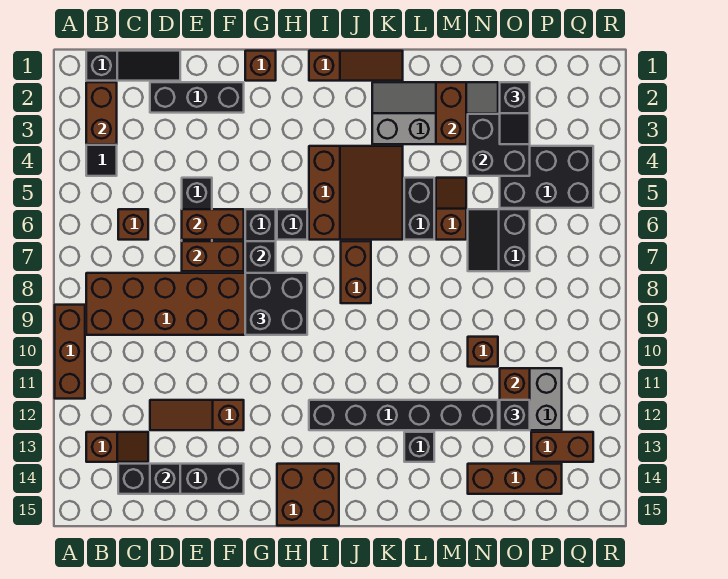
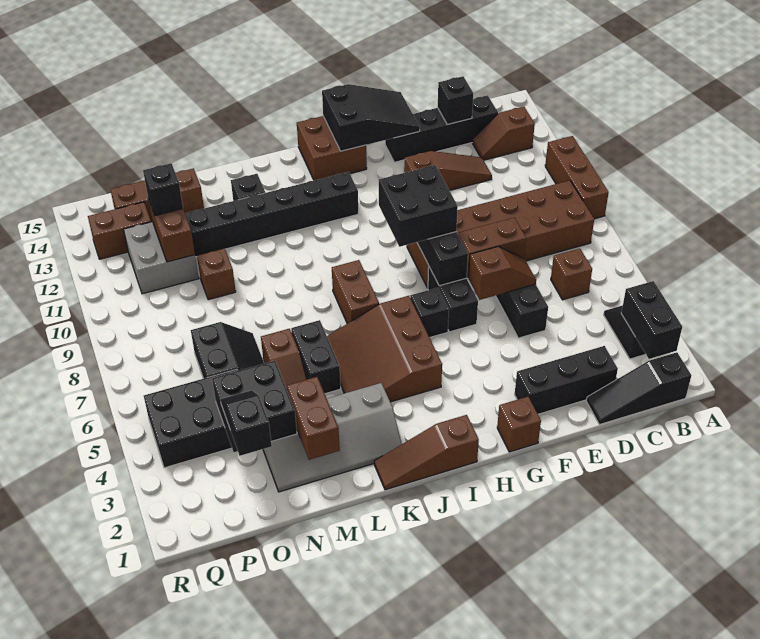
brown brick B2:B3 level 2 -> black brick B2:B3 level 2
brown brick E6:F6 level 2 -> brown slope E6:F6 level 2 top F
none -> black slope F14:H15 level 2 top H

